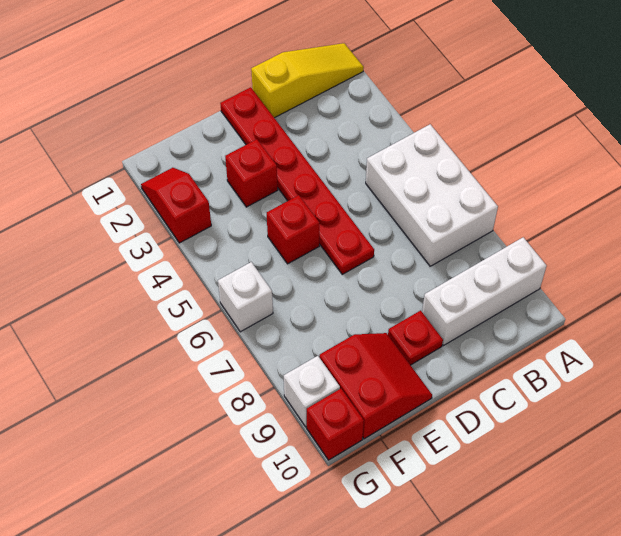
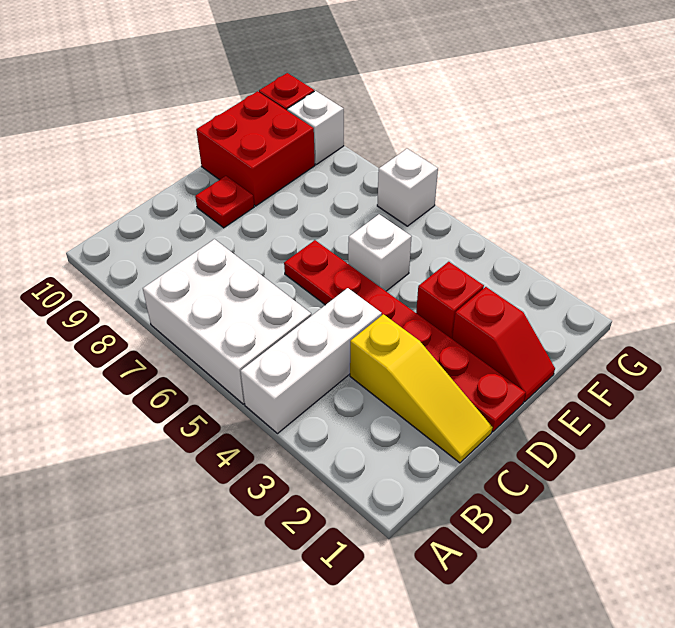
yellow slope A1:C1 level 1 top C -> yellow slope C1:C3 level 1 top 3
white brick A9:C9 level 1 -> white brick A4:C4 level 1
red brick E5 level 1 -> white brick E5 level 1
red slope E9:F10 level 1 top F -> red brick E9:F10 level 1
red slope G2:G3 level 1 top 3 -> red slope E1:E2 level 1 top 2

